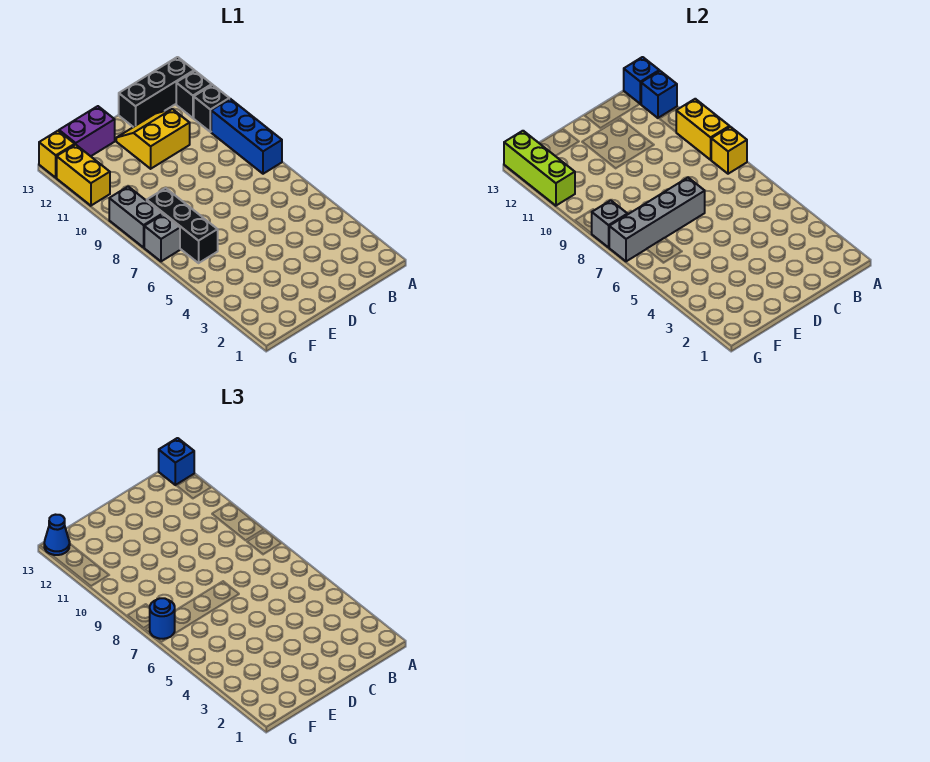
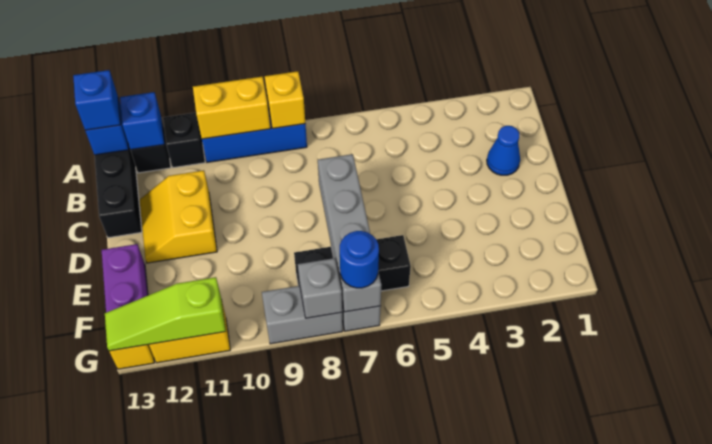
lime brick G11:G13 level 2 -> lime slope G11:G13 level 2 top 11
blue cone G13 level 3 -> blue cone C2 level 1

